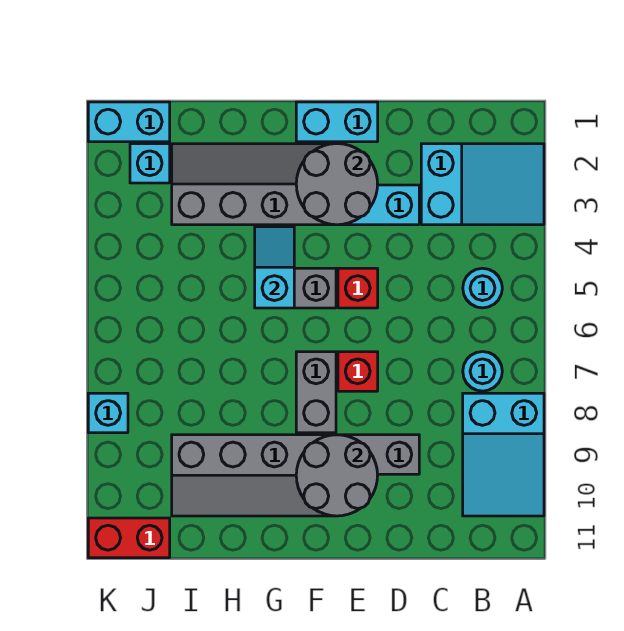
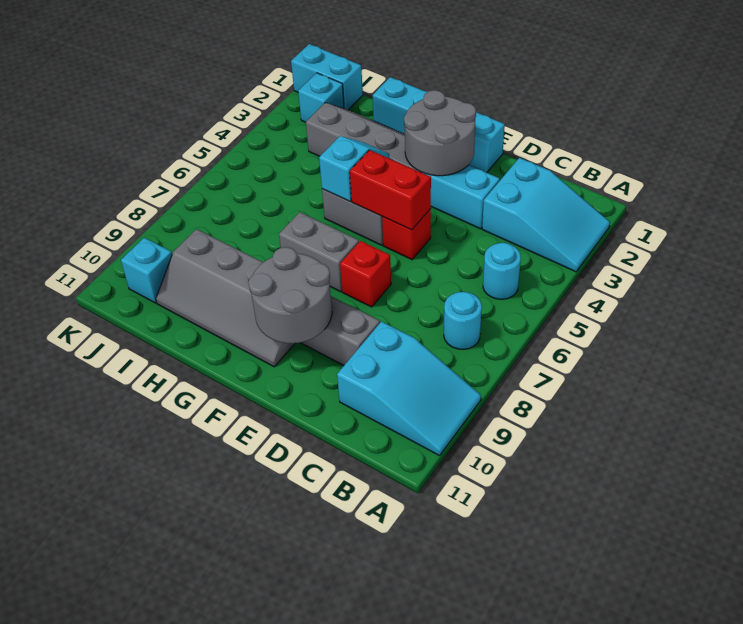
cyan slope A8:B10 level 1 top 8 -> cyan slope A9:C10 level 1 top C
cyan brick E1:F1 level 1 -> cyan brick E1:H1 level 1
grey brick F7:F8 level 1 -> grey brick F7:G7 level 1
red brick J11:K11 level 1 -> red brick E5:F5 level 2
cyan brick K8 level 1 -> cyan brick J10 level 1

